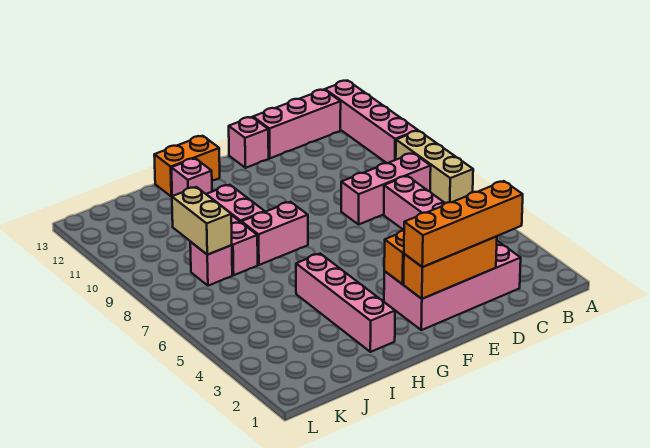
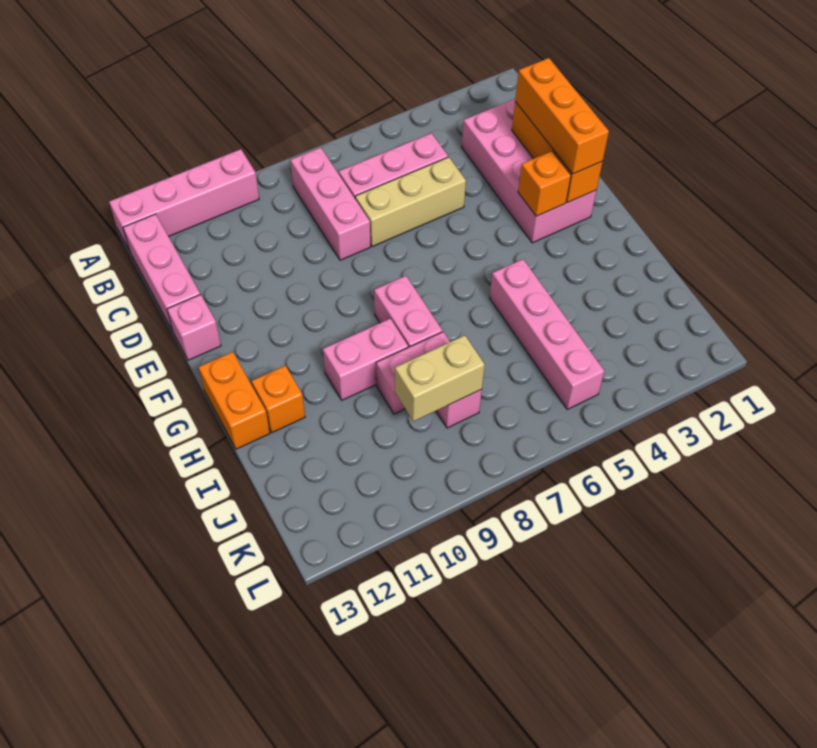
tan brick A7:A9 level 1 -> tan brick D5:D7 level 1
orange brick C2:F2 level 3 -> orange brick D2:F2 level 3
pink brick H2:H5 level 1 -> pink brick H5:K5 level 1
pink brick H12 level 1 -> orange brick H12 level 1

